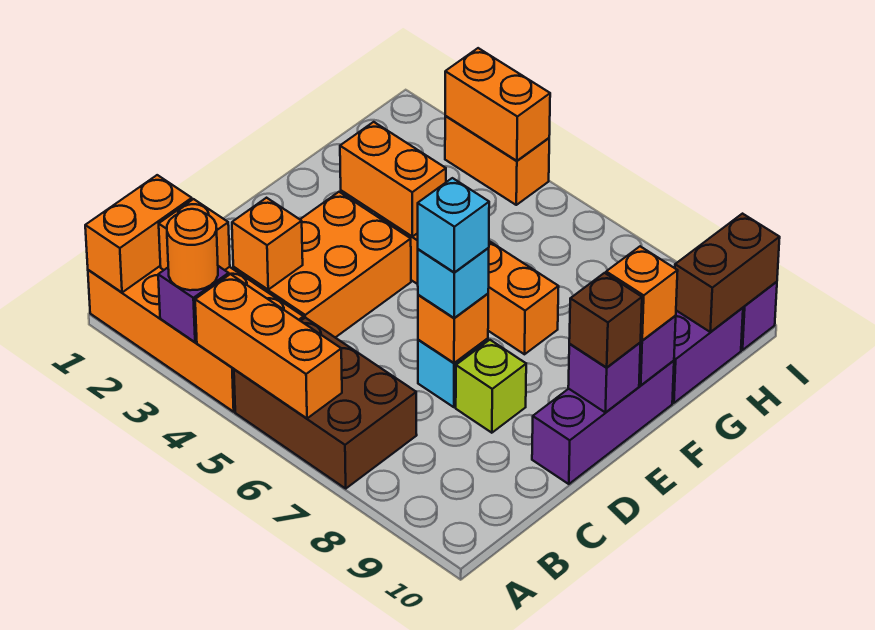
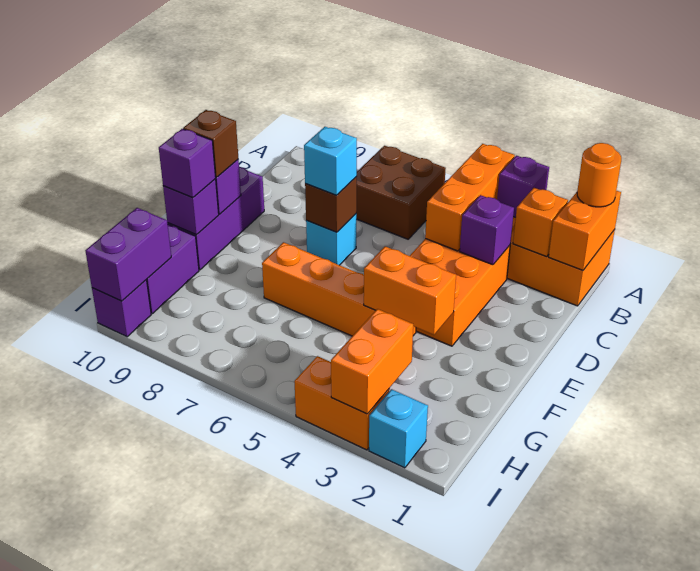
orange round brick A3 level 3 -> orange round brick A1 level 3
orange brick A4:A6 level 2 -> orange brick A4:C4 level 2
brown brick A5:B7 level 1 -> brown brick A6:B7 level 1
orange brick C3 level 2 -> purple brick C3 level 2
orange brick D7 level 2 -> brown brick D7 level 2
cyan brick D7 level 4 -> cyan brick I2 level 1
lime brick D8 level 1 -> none
orange brick F10 level 3 -> purple brick F10 level 3
brown brick H10:I10 level 2 -> purple brick H10:I10 level 2
orange brick I3:I4 level 2 -> orange brick H3:I3 level 2

